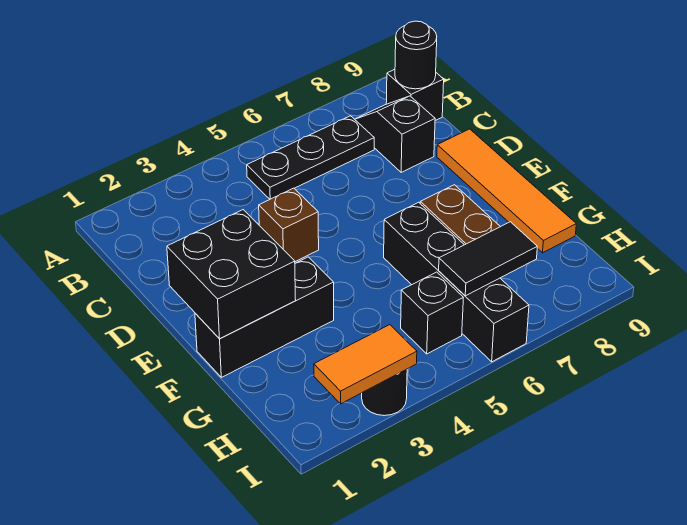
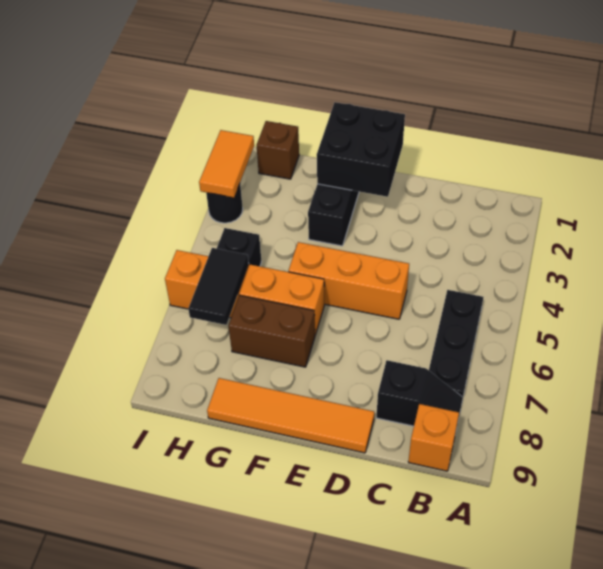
black brick B9 level 1 -> orange brick B9 level 1
black round brick B9 level 2 -> none
brown brick D4 level 1 -> brown brick H1 level 1
none -> orange brick D5:F5 level 1
black brick F6:I6 level 1 -> orange brick F6:I6 level 1

